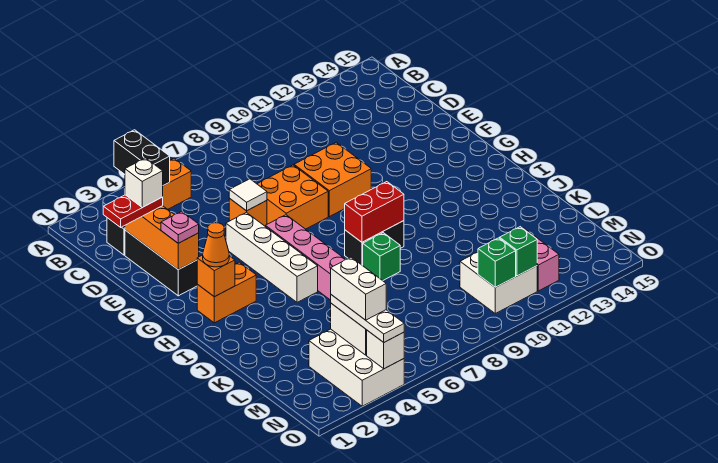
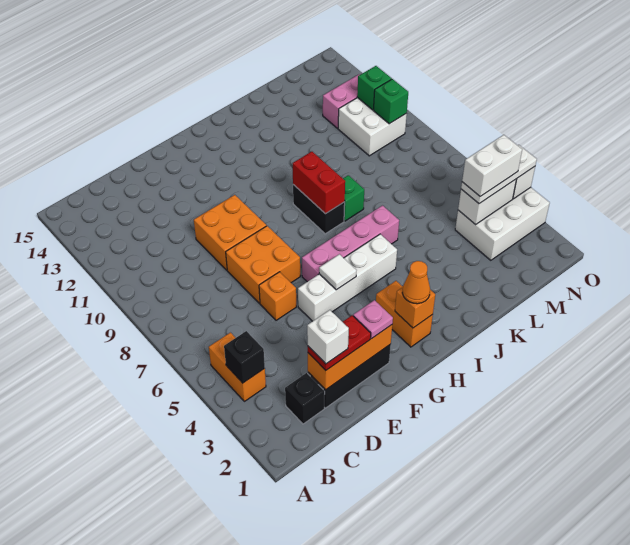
black brick A4:B4 level 2 -> black brick B4 level 2
red plate D1:D2 level 3 -> red plate D2:E2 level 3
white tile E6 level 2 -> white tile G5 level 2

